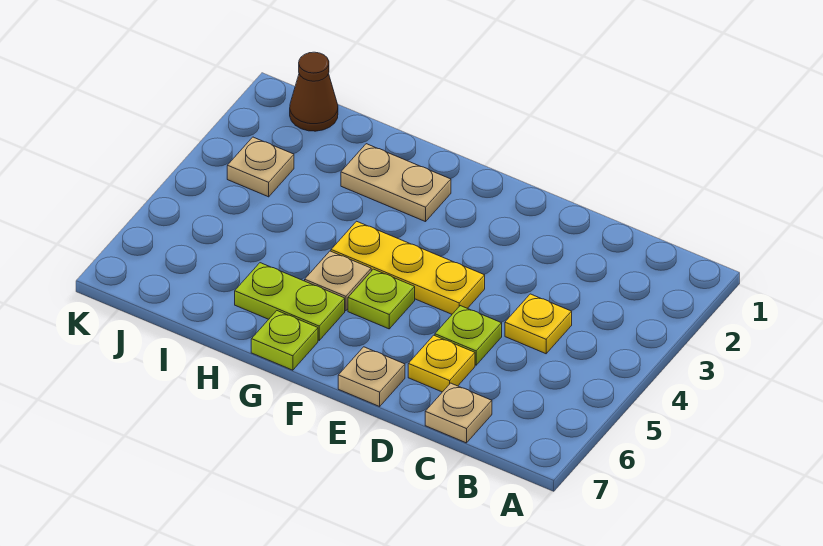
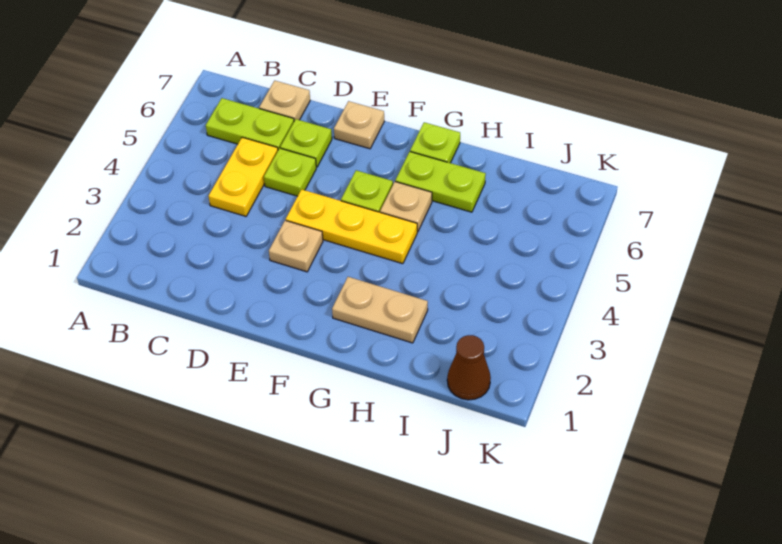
none -> lime plate B6:C6 level 1
yellow plate C4 level 1 -> yellow plate C4:C5 level 1
yellow plate D6 level 1 -> lime plate D6 level 1
tan plate J3 level 1 -> tan plate E3 level 1

